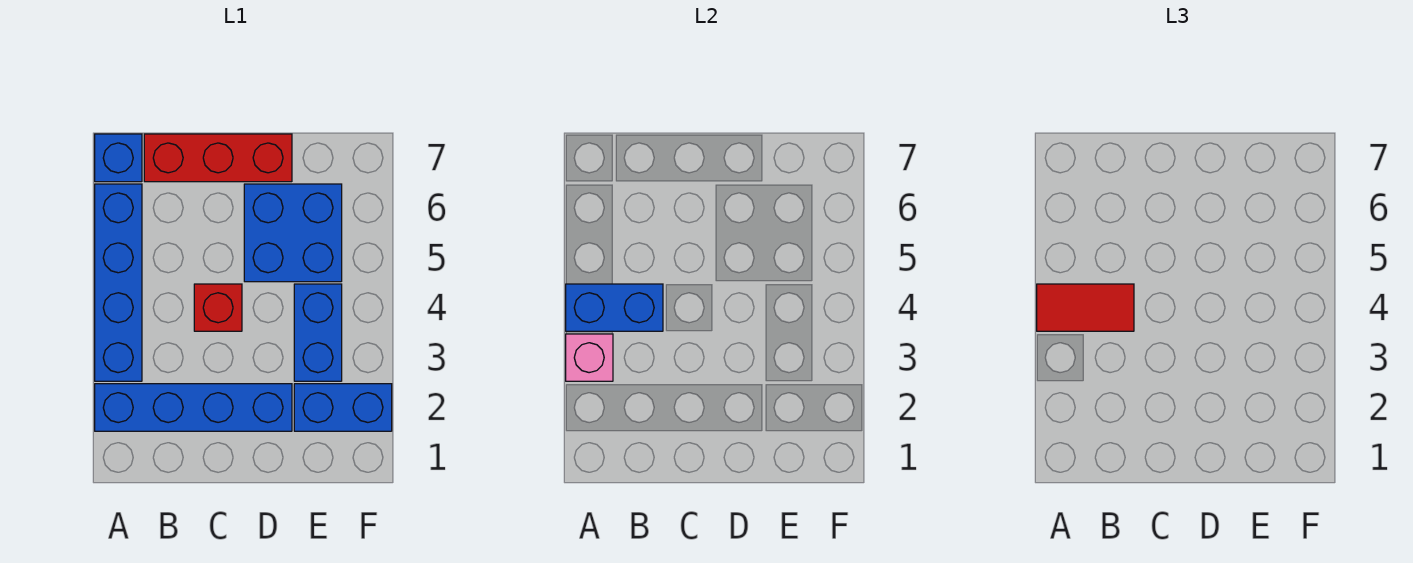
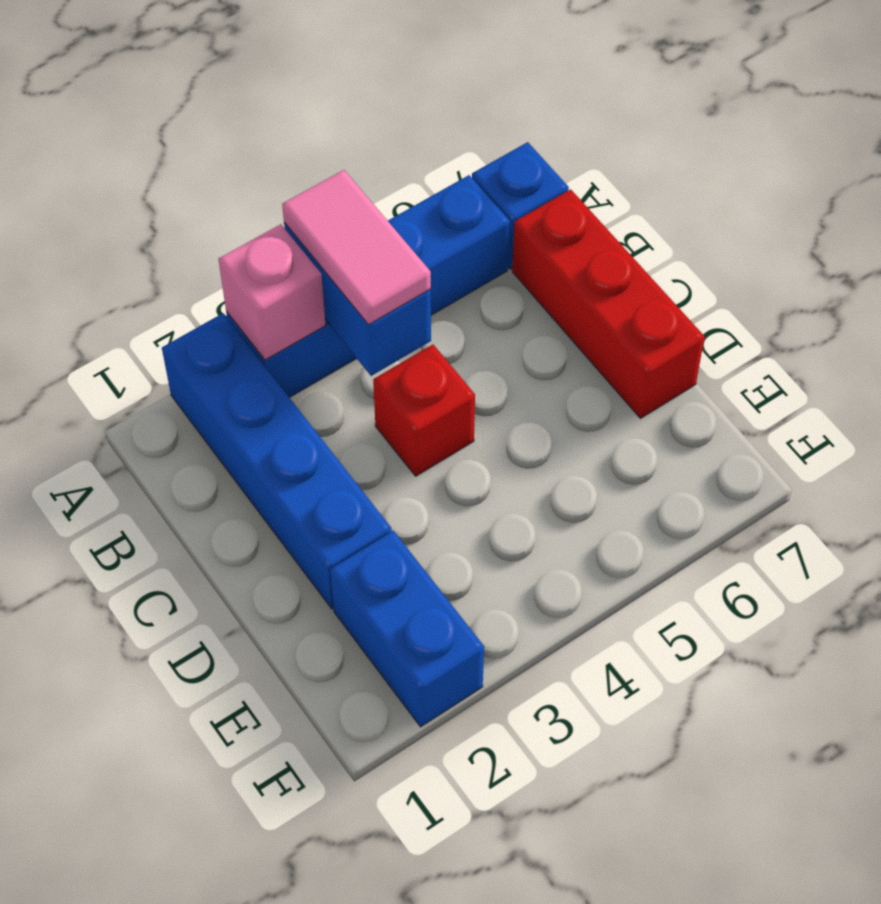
red tile A4:B4 level 3 -> pink tile A4:B4 level 3
blue brick D5:E6 level 1 -> none
blue brick E3:E4 level 1 -> none

